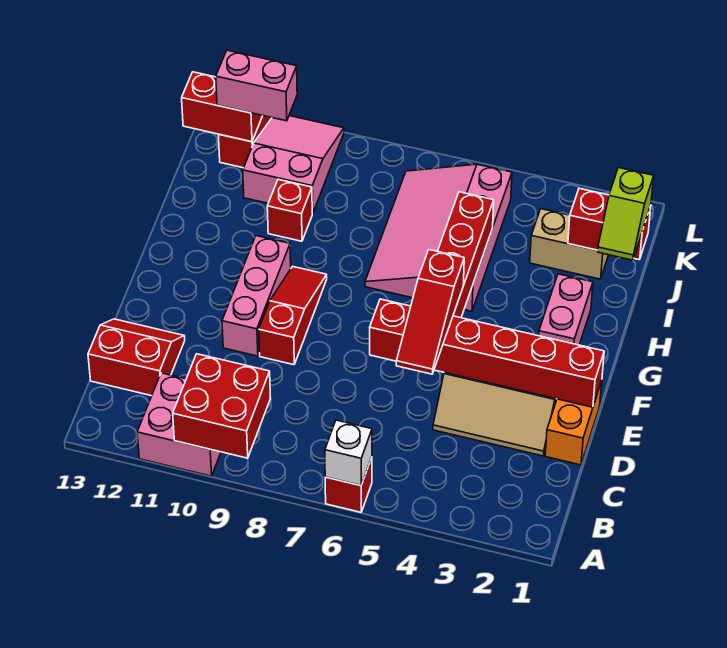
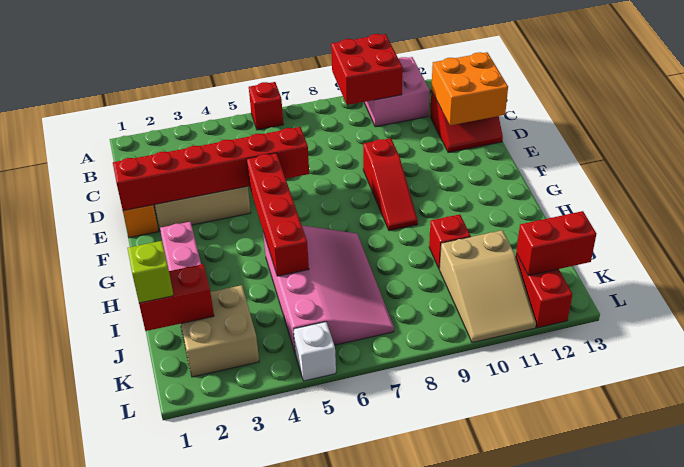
white brick A6 level 2 -> white brick L5 level 1
none -> orange brick C12:D13 level 2
red slope D5:F5 level 3 top F -> none
pink brick E10:G10 level 1 -> none
tan brick J2:J3 level 1 -> tan brick J2:K3 level 1
pink slope J10:L11 level 1 top J -> tan slope J10:L11 level 1 top J
pink brick K11:K12 level 3 -> none

